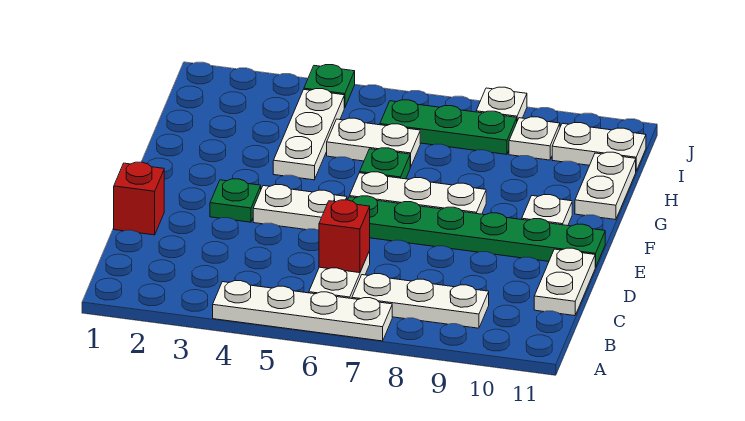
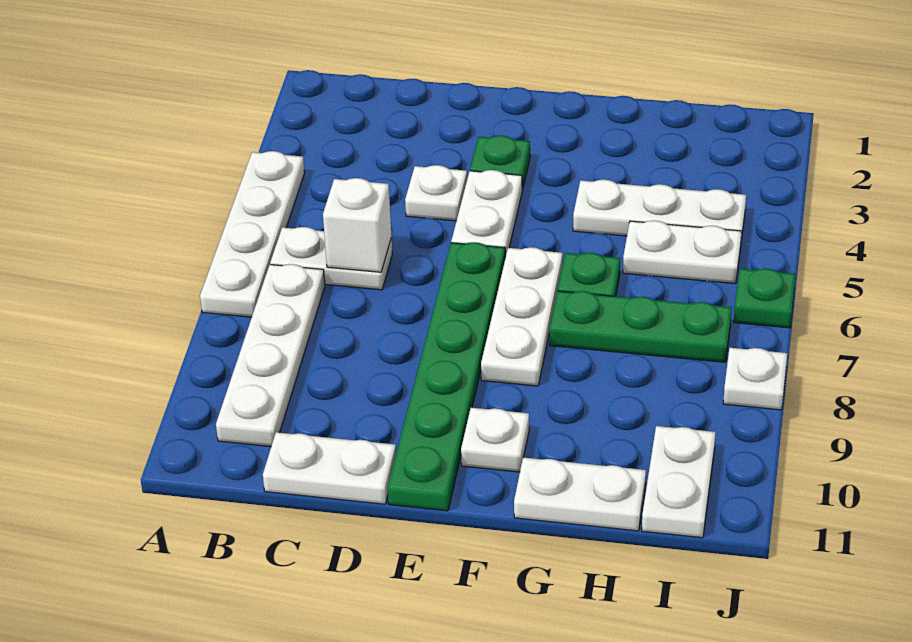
white plate B7:B9 level 1 -> white plate B7:B10 level 1
red brick C6 level 2 -> white brick C6 level 2
red brick D1 level 1 -> none
white plate H5:H6 level 1 -> white plate H5:I5 level 1
green plate I6:I8 level 1 -> green plate G7:I7 level 1
white plate I9 level 1 -> white plate D4 level 1
green plate J4 level 1 -> green plate J6 level 1

